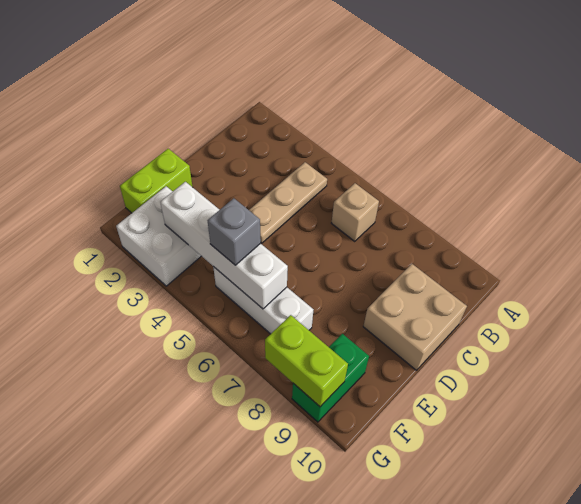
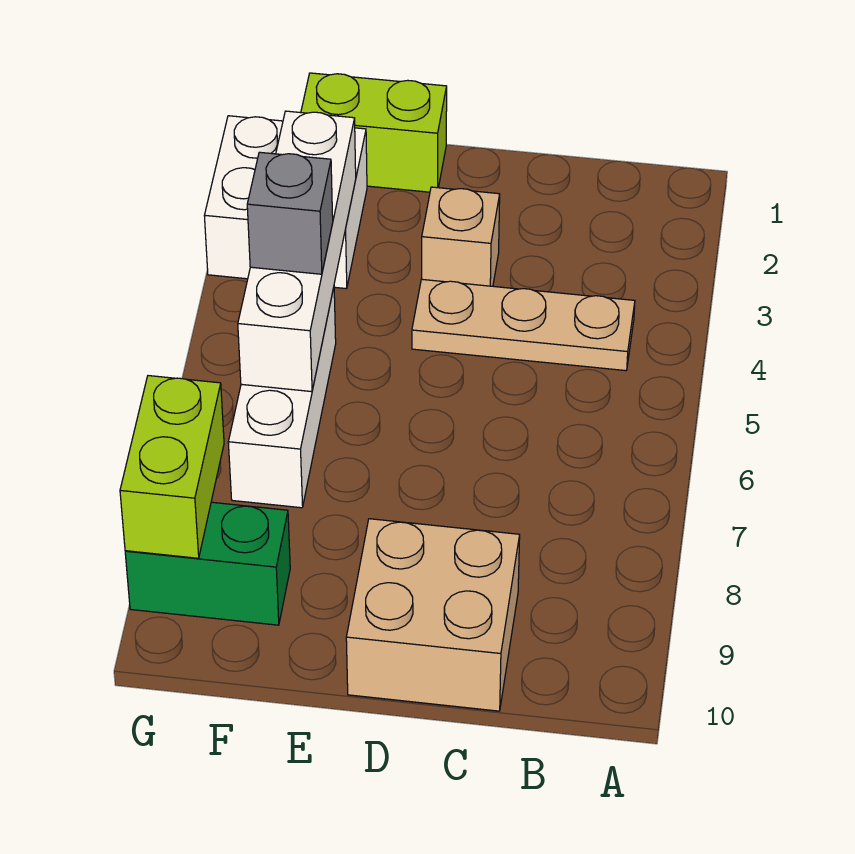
tan brick B6 level 1 -> tan brick D3 level 1

